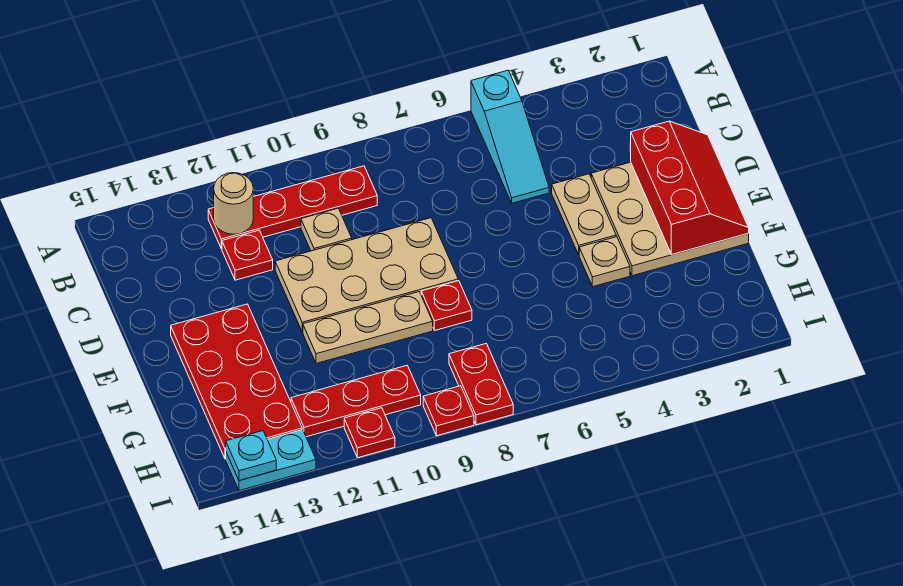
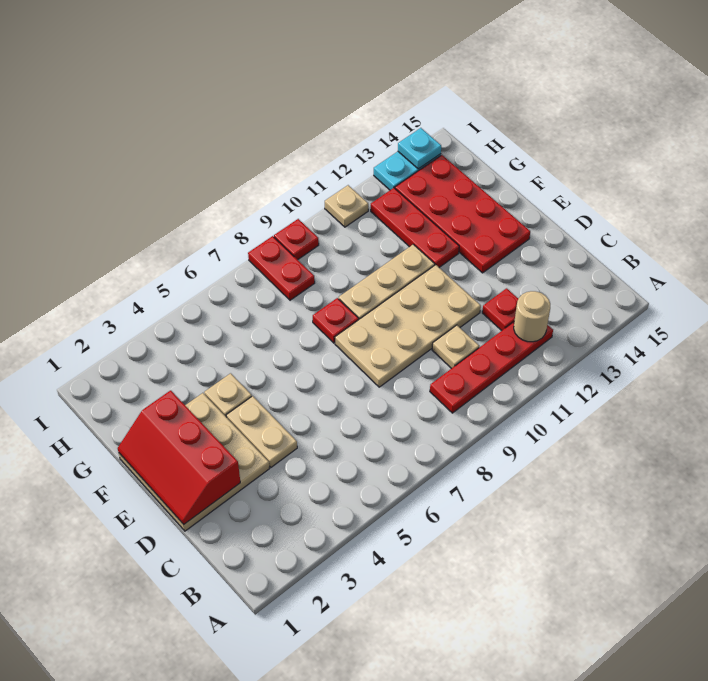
cyan slope A5:C5 level 1 top A -> none
red plate H10:H12 level 1 -> red plate F12:H12 level 1
red plate I11 level 1 -> tan plate I11 level 1

